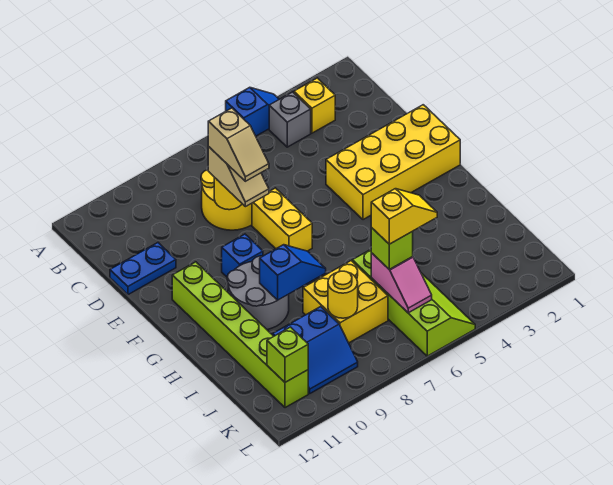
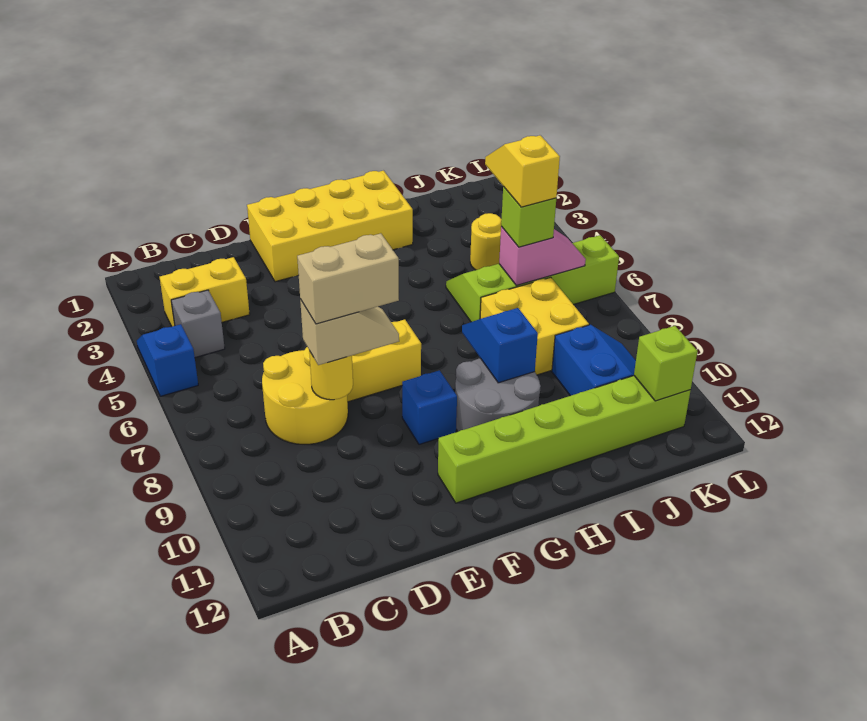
yellow brick B3 level 1 -> yellow brick B3:C3 level 1
tan slope D8:E8 level 4 top D -> tan brick D8:E8 level 4
blue plate D11:D12 level 1 -> none
yellow brick E1:F4 level 1 -> yellow brick E1:H2 level 1
yellow round brick J8 level 2 -> yellow round brick J4 level 1

